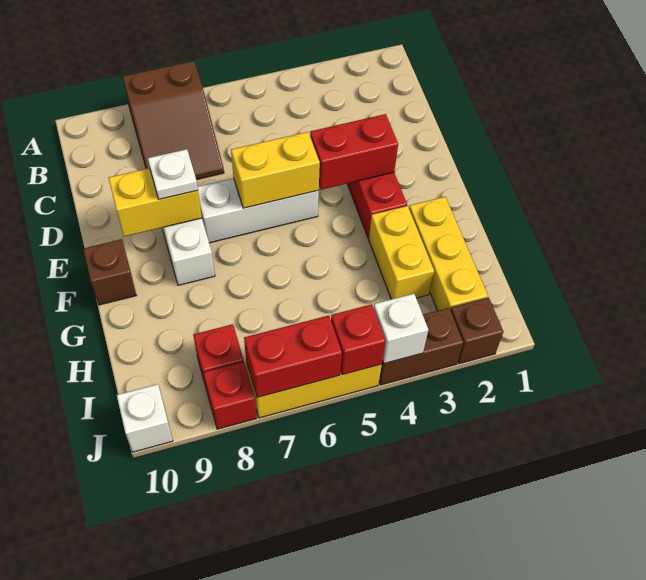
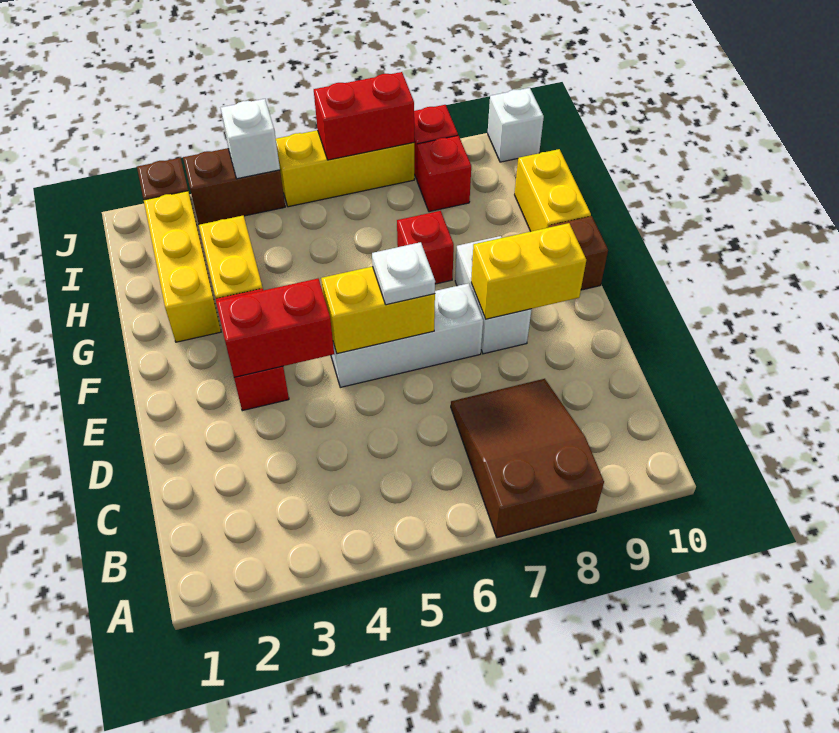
white plate E8 level 3 -> white plate E6 level 3
none -> yellow brick G10:H10 level 1
red brick J5 level 2 -> red brick G7 level 1

